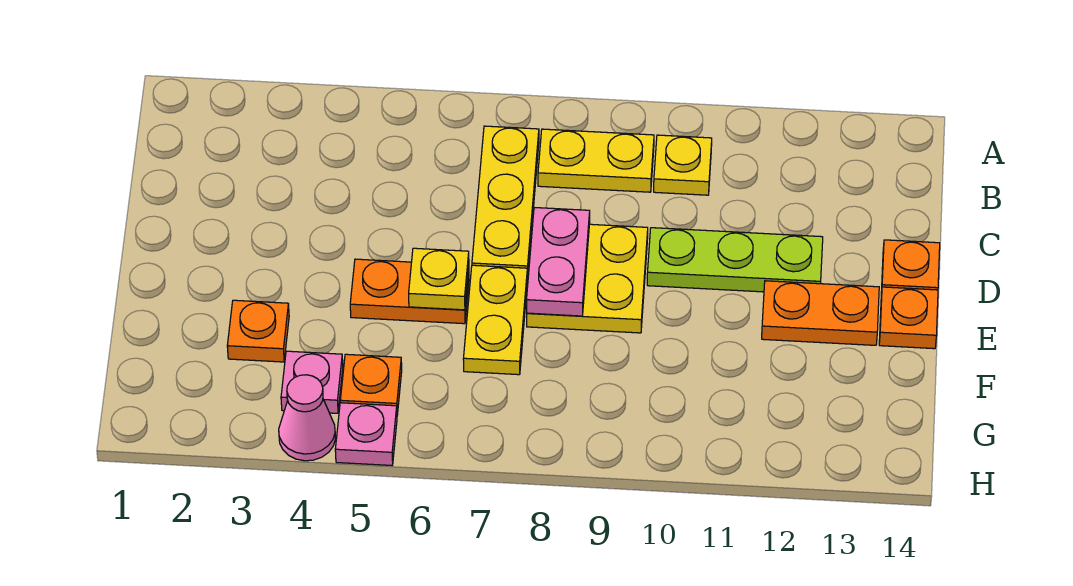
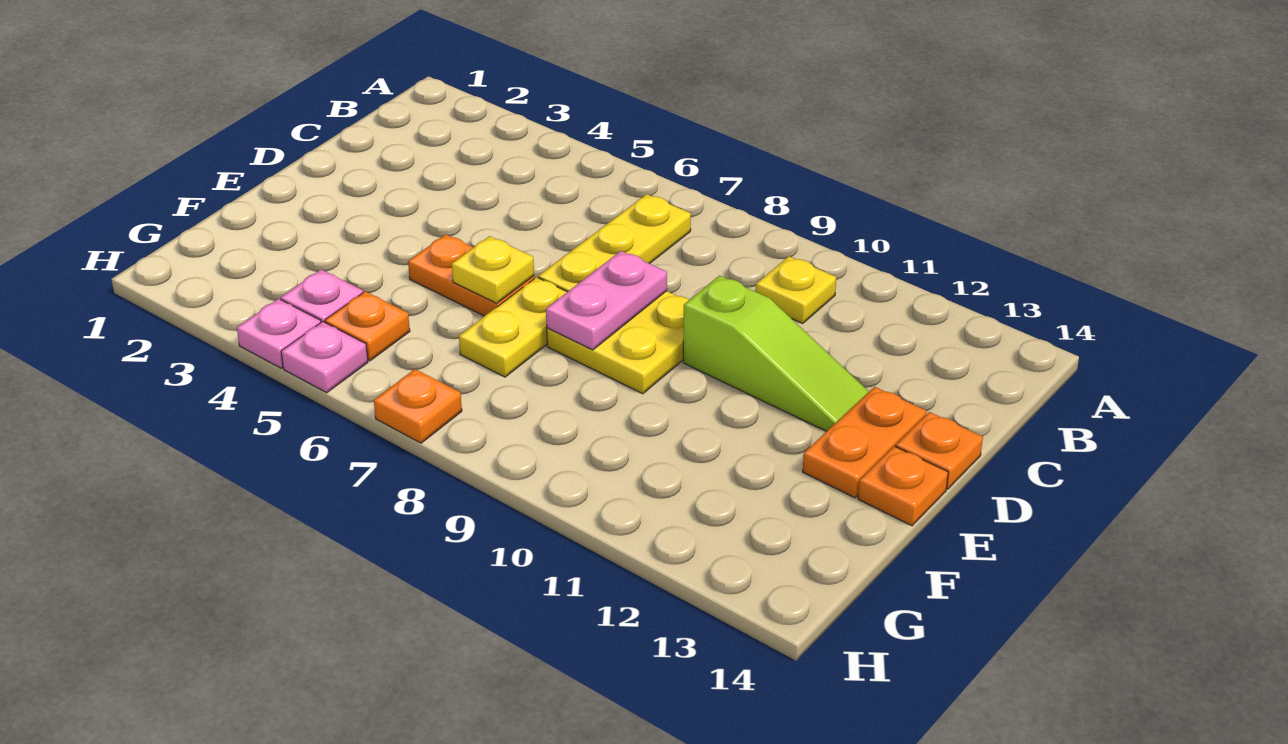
yellow plate B8:B9 level 1 -> none
lime plate D10:D12 level 1 -> lime slope D10:D12 level 1 top 10
orange plate E12:E13 level 1 -> orange plate D13:E13 level 1
orange plate F3 level 1 -> orange plate H7 level 1
pink cone H4 level 1 -> pink plate H4 level 1

